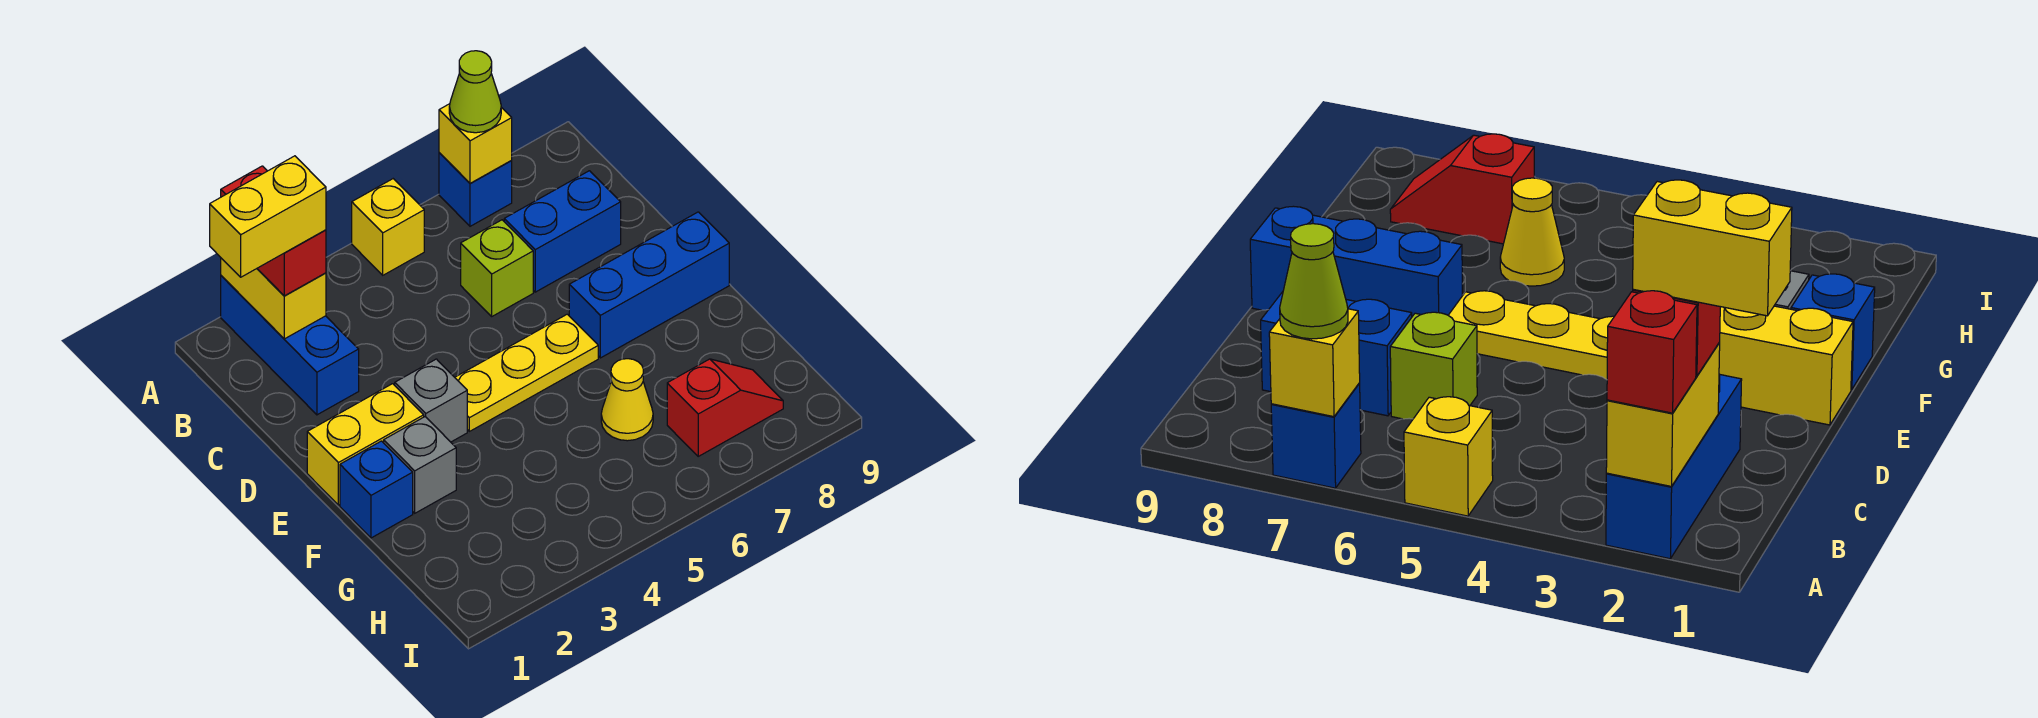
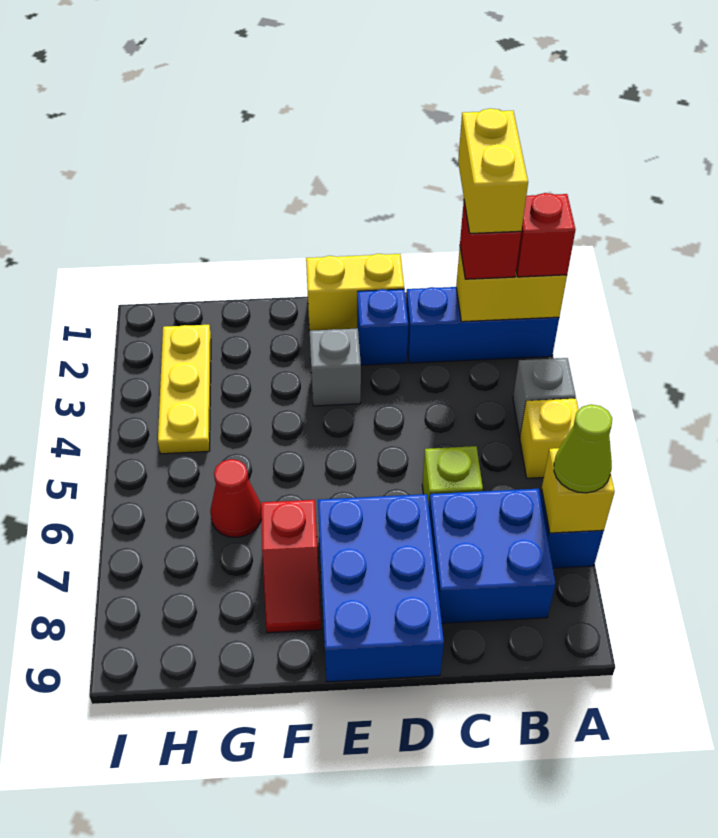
blue brick C7:C8 level 1 -> blue brick B7:C8 level 1
yellow brick E1:E2 level 1 -> yellow brick D1:E1 level 1
yellow plate E4:E6 level 1 -> yellow plate H2:H4 level 1
blue brick E7:E9 level 1 -> blue brick D7:E9 level 1
blue brick F1 level 1 -> blue brick D2 level 1
grey brick F2 level 1 -> grey brick A4 level 1
yellow cone G6 level 1 -> red cone G6 level 1
red slope H7:H8 level 1 top 7 -> red slope F7:F8 level 1 top 7

